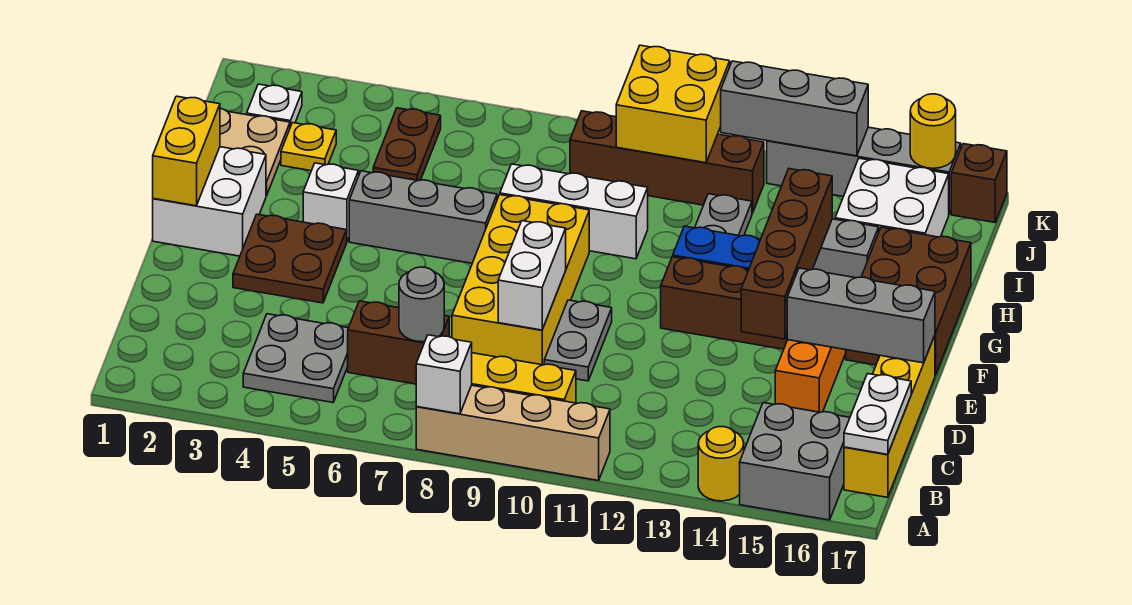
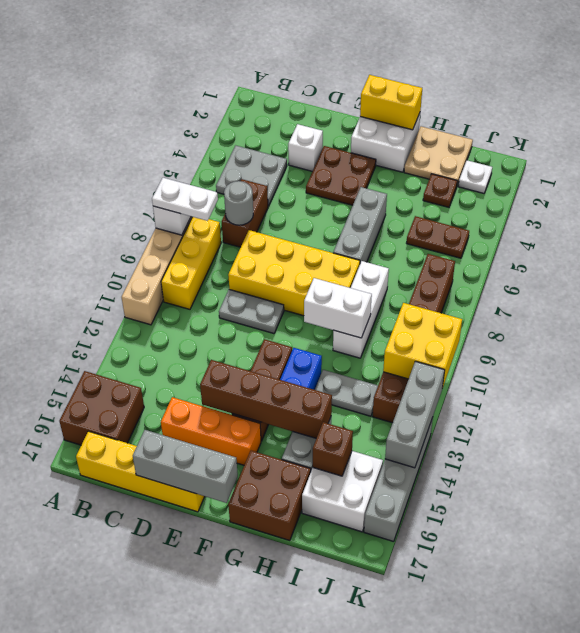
yellow round brick A14 level 1 -> none
grey brick A15:B16 level 1 -> brown brick A15:B16 level 1
white plate B17:C17 level 2 -> white plate A8:B8 level 3
white brick D9:E9 level 2 -> white brick G10:H10 level 2
grey brick E15:E17 level 2 -> grey brick D17:F17 level 2
brown brick F16:H17 level 1 -> brown brick G16:H17 level 1
white brick G4 level 1 -> white brick D3 level 1
yellow plate I3 level 1 -> brown plate I3 level 1
brown brick J9:J12 level 1 -> brown brick J7:J12 level 1
yellow round brick K16 level 2 -> none
brown brick K17 level 1 -> brown brick I15 level 2

